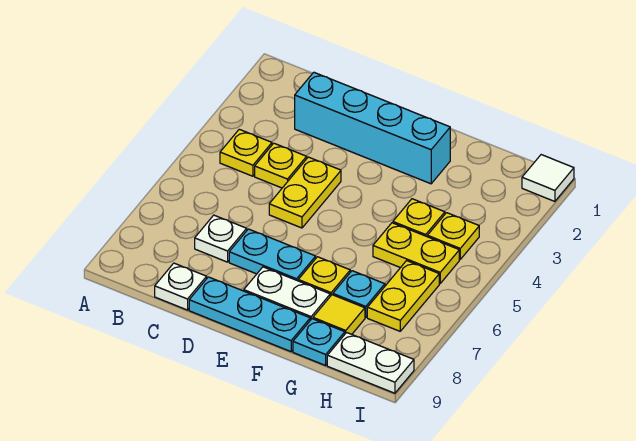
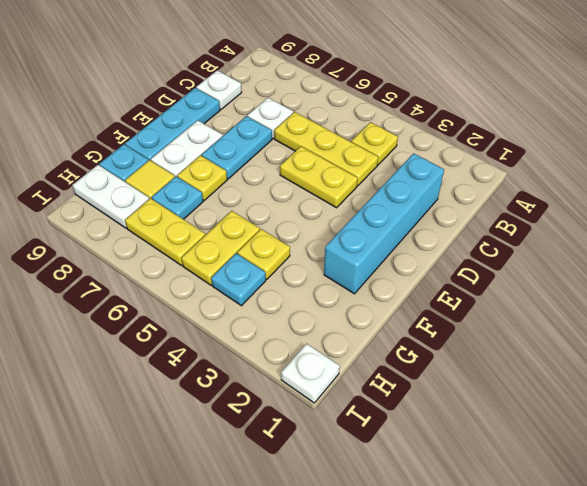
yellow plate C4 level 1 -> yellow plate C4:C6 level 1
yellow plate H4 level 1 -> cyan plate H4 level 1
white plate H9:I9 level 1 -> white plate H8:H9 level 1
white tile I1 level 1 -> white plate I1 level 1

